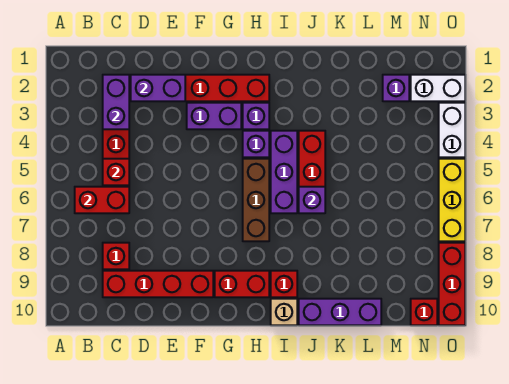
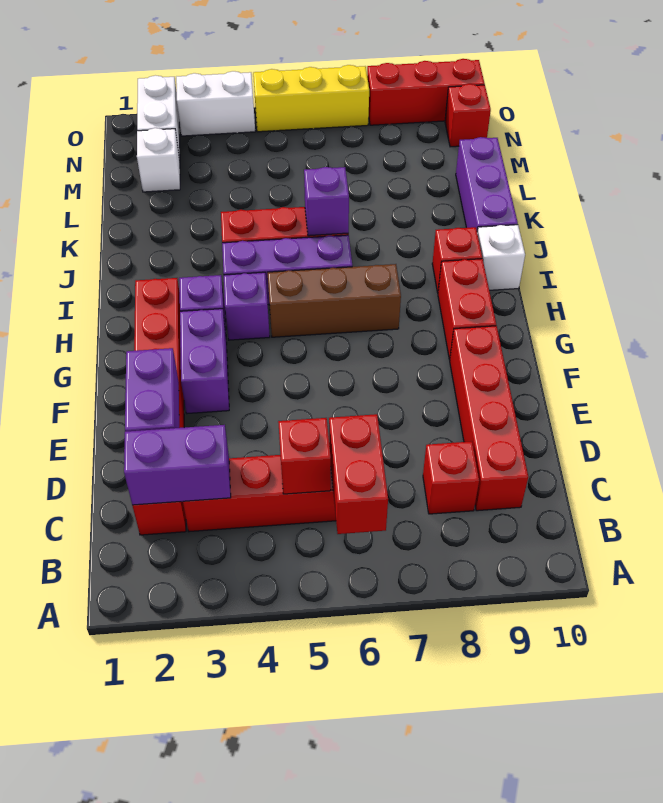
tan brick I10 level 1 -> white brick I10 level 1
purple brick M2 level 1 -> white brick M2 level 1

